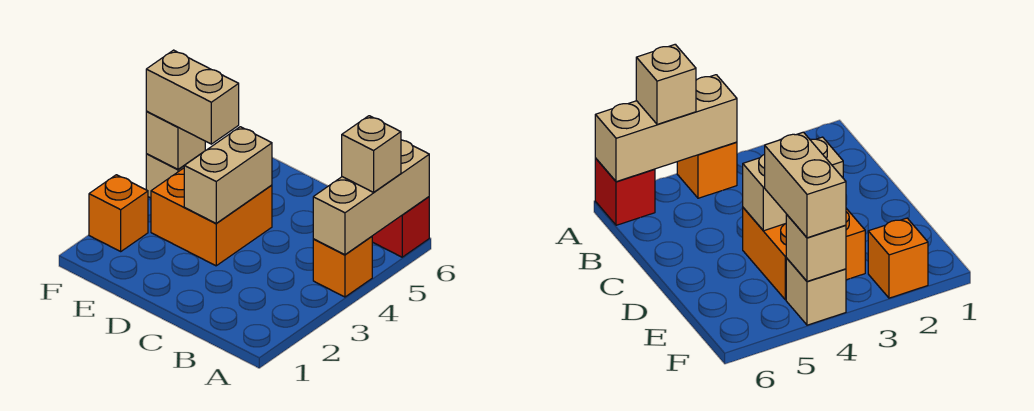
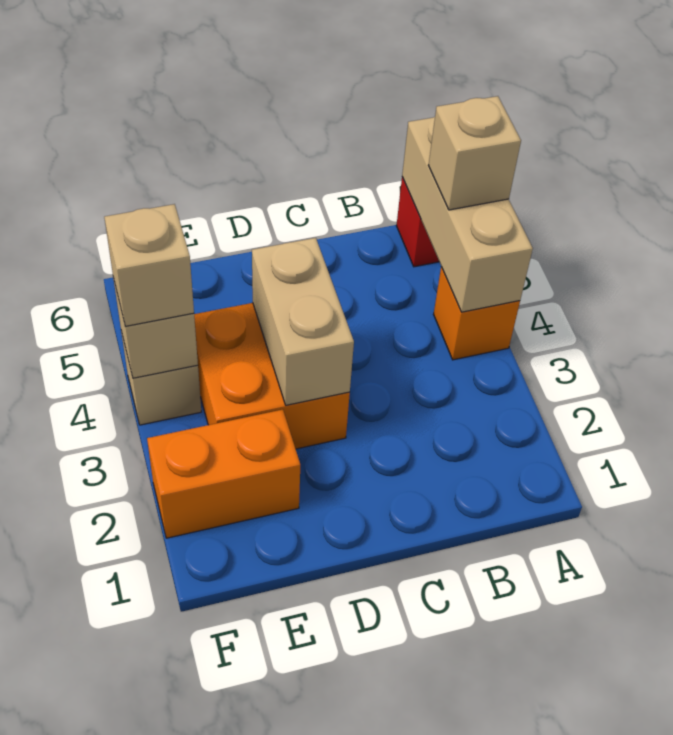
tan brick E4:F4 level 3 -> tan brick F4 level 3
orange brick F2 level 1 -> orange brick E2:F2 level 1

